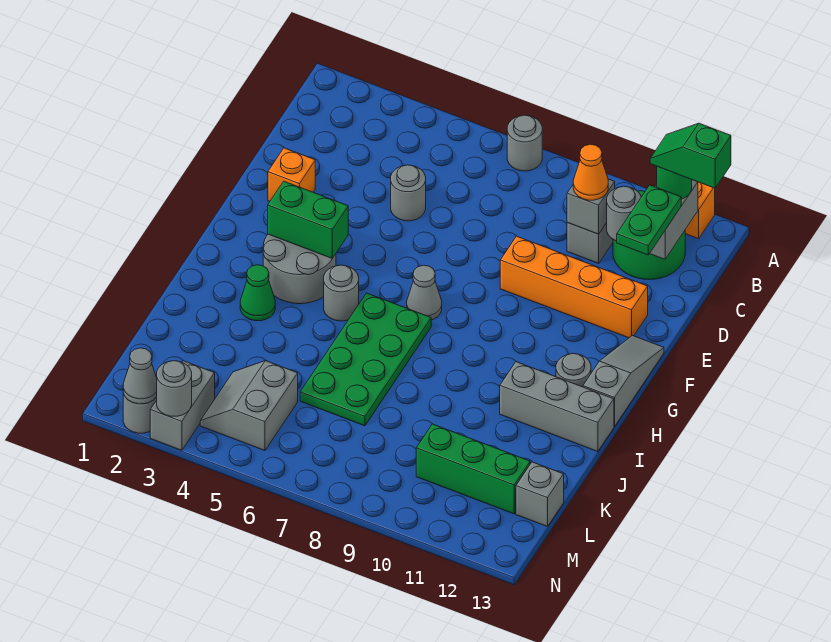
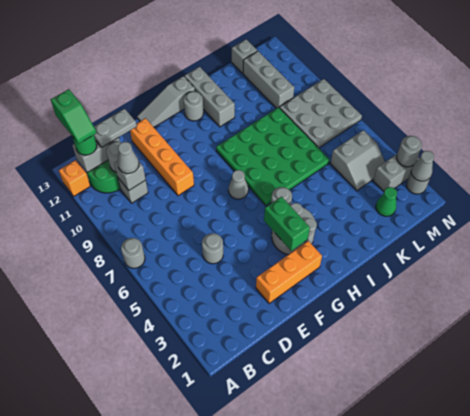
orange cone C10 level 3 -> grey cone C10 level 3
green plate C12:D12 level 3 -> grey plate C12:D12 level 3
orange brick E2 level 1 -> orange brick E2:G2 level 1
green plate H6:K7 level 1 -> green plate H6:K9 level 1
green cone I3 level 1 -> green cone L2 level 1
none -> grey plate L7:N9 level 1
green brick L10:L12 level 1 -> grey brick L10:L12 level 1

